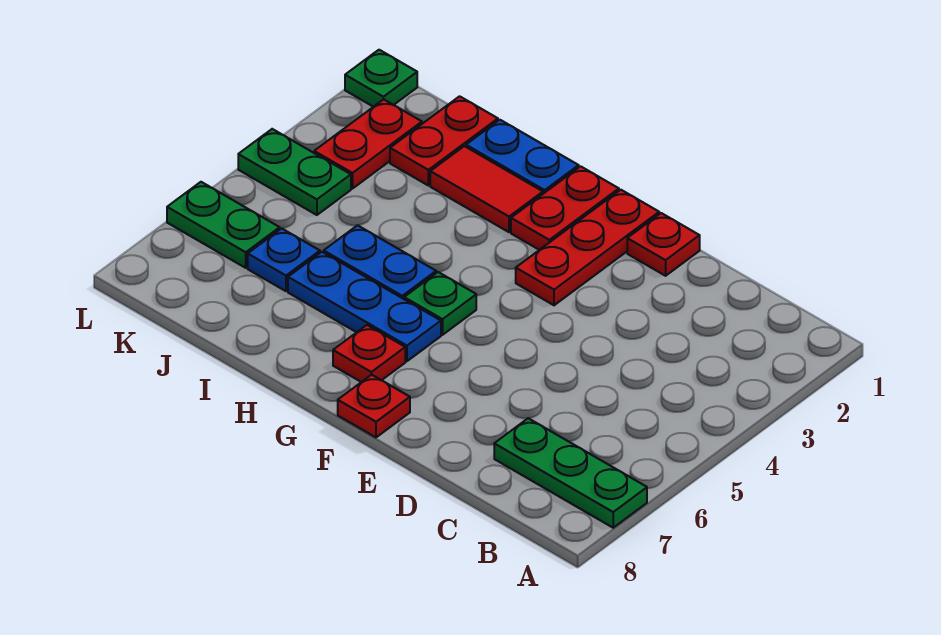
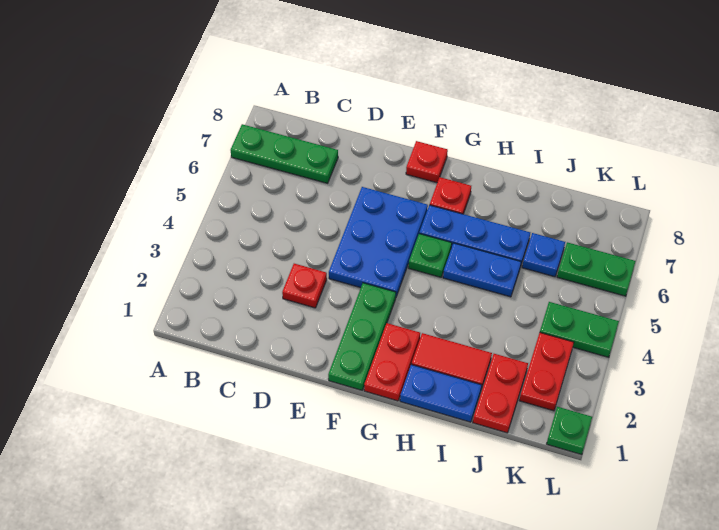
red plate E1 level 1 -> red plate D3 level 1
none -> blue plate E4:F6 level 1
red plate F1:F3 level 1 -> green plate F1:F3 level 1

